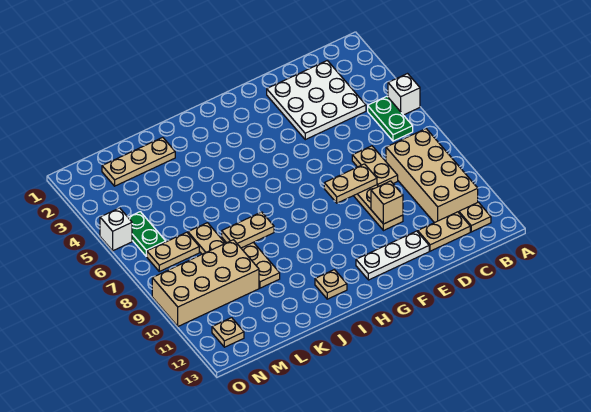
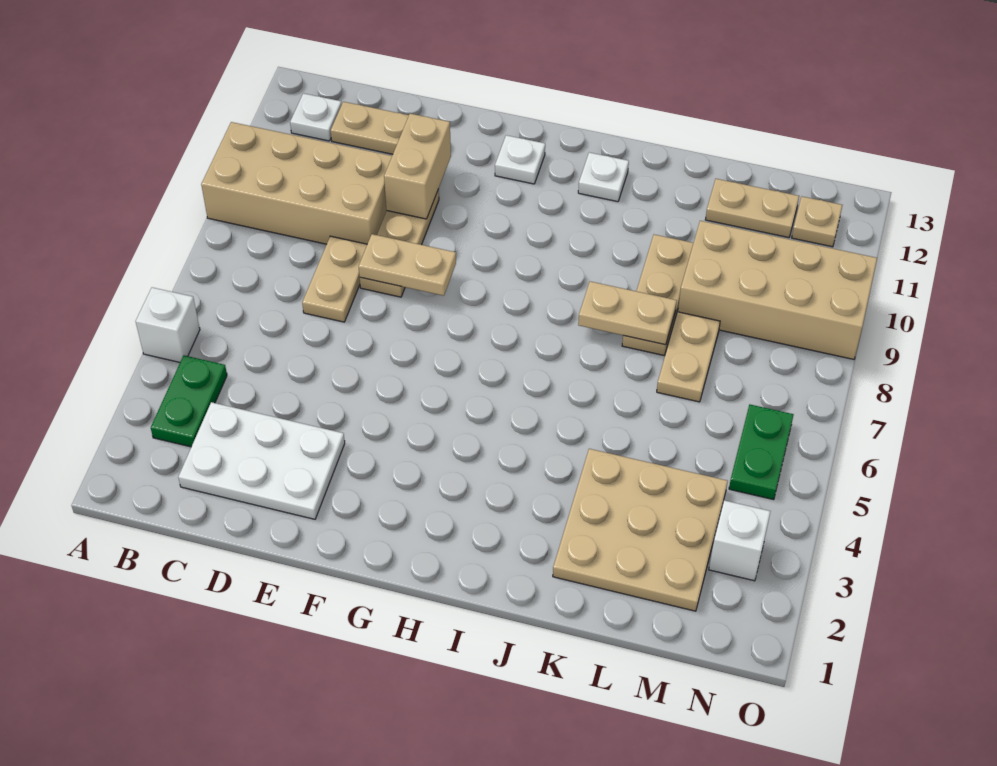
green plate B5:B6 level 1 -> green plate B3:B4 level 1
tan brick B8:C11 level 1 -> tan brick A9:D10 level 1
tan plate B12 level 1 -> white plate B12 level 1
white plate C2:E4 level 1 -> white plate C2:E3 level 1
tan brick E10 level 2 -> tan brick E10:E11 level 2
white plate E12:G12 level 1 -> white plate G12 level 1
tan plate I12 level 1 -> white plate I12 level 1
tan plate K2:M2 level 1 -> tan plate K2:M4 level 1
tan plate M7:N7 level 1 -> tan plate L12:M12 level 1
white brick O5 level 1 -> white brick N3 level 1

